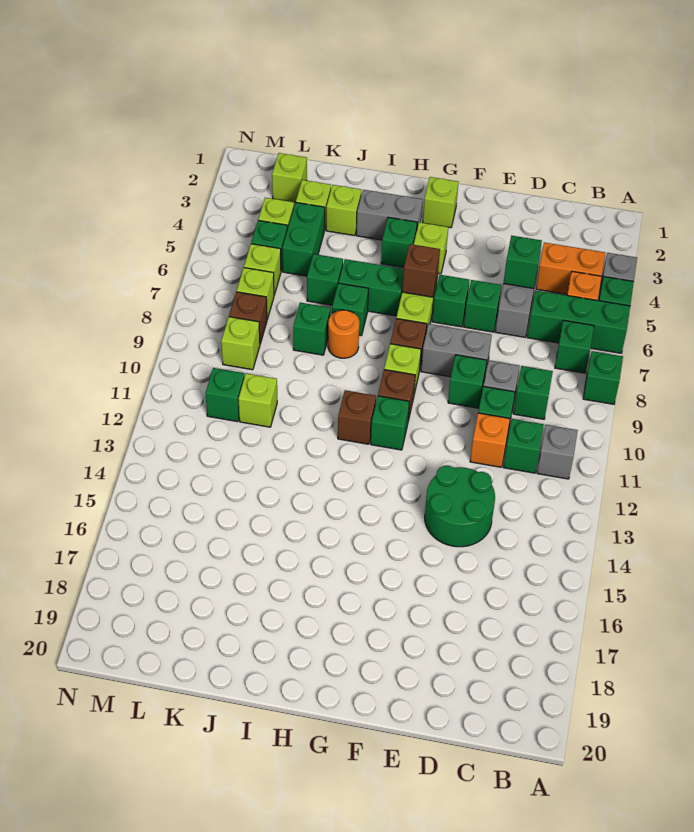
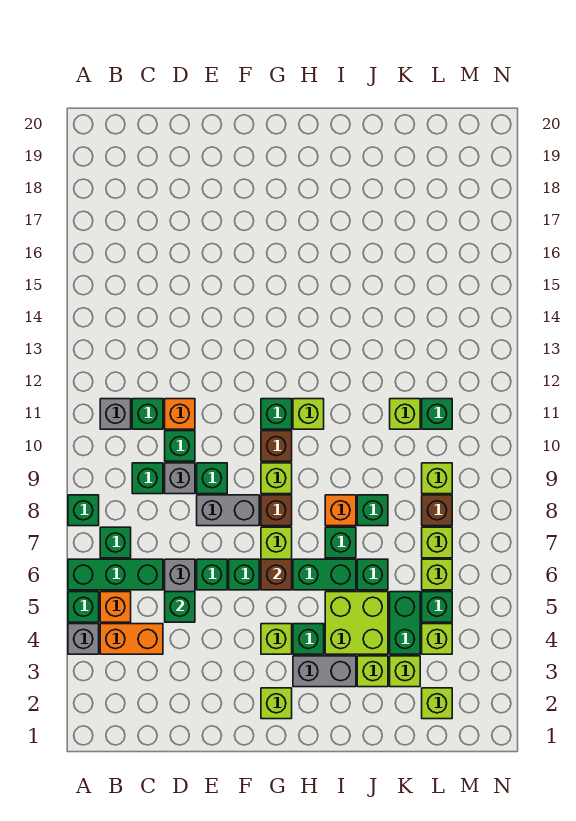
green round brick D13:E14 level 1 -> none
brown brick H11 level 1 -> lime brick H11 level 1
none -> lime brick I4:J5 level 1
orange round brick I8 level 1 -> orange brick I8 level 1

